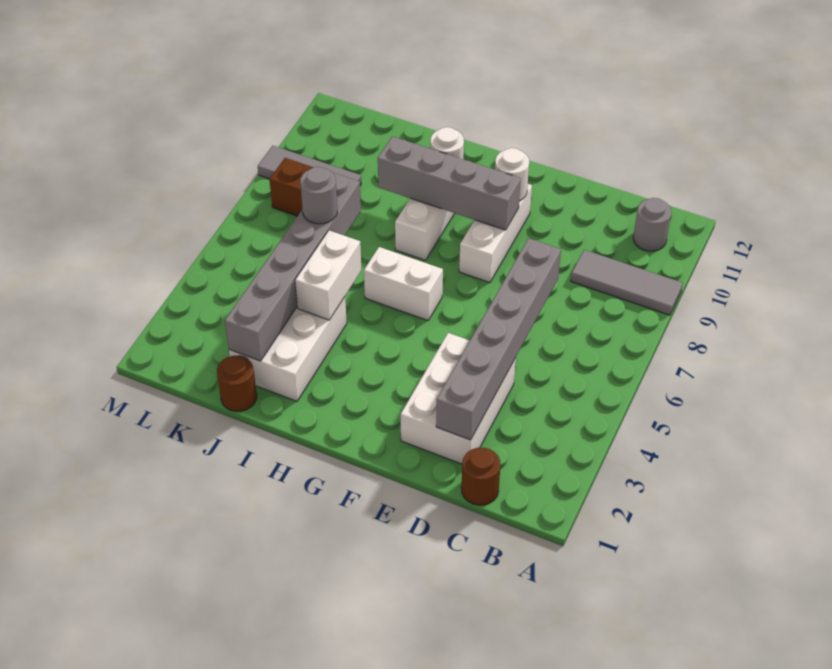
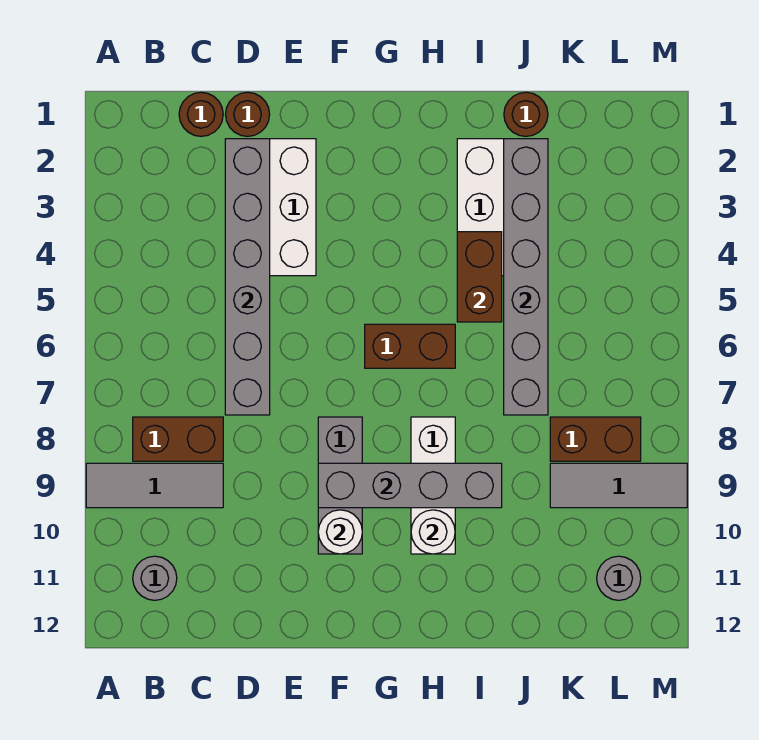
none -> brown brick B8:C8 level 1
none -> brown round brick D1 level 1
white brick F8:F10 level 1 -> grey brick F8:F10 level 1
white brick G6:H6 level 1 -> brown brick G6:H6 level 1
white brick I4:I5 level 2 -> brown brick I4:I5 level 2
grey round brick J6 level 3 -> grey round brick L11 level 1

